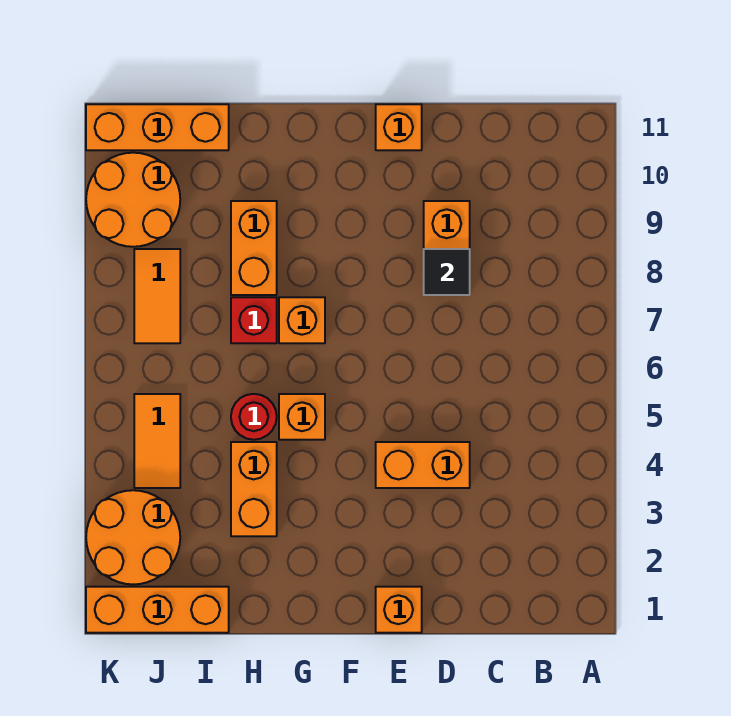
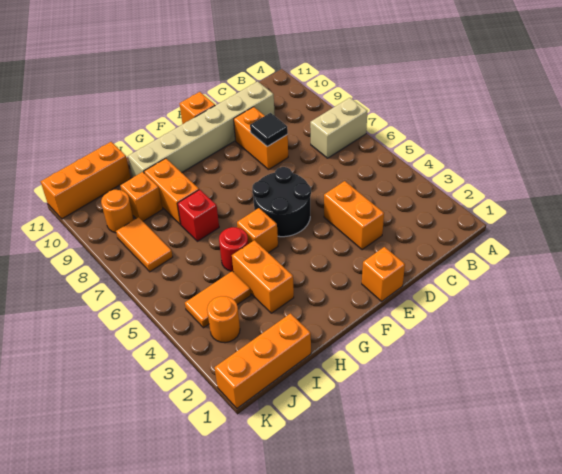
none -> tan brick A7:B7 level 1
none -> tan brick C10:H10 level 1
orange brick D4:E4 level 1 -> orange brick D3:D4 level 1
none -> black round brick E5:F6 level 1
orange brick G7 level 1 -> orange brick I9 level 1
orange round brick J2:K3 level 1 -> orange round brick J3 level 1
orange tile J4:J5 level 1 -> orange tile I4:J4 level 1
orange round brick J9:K10 level 1 -> orange round brick J9 level 1

